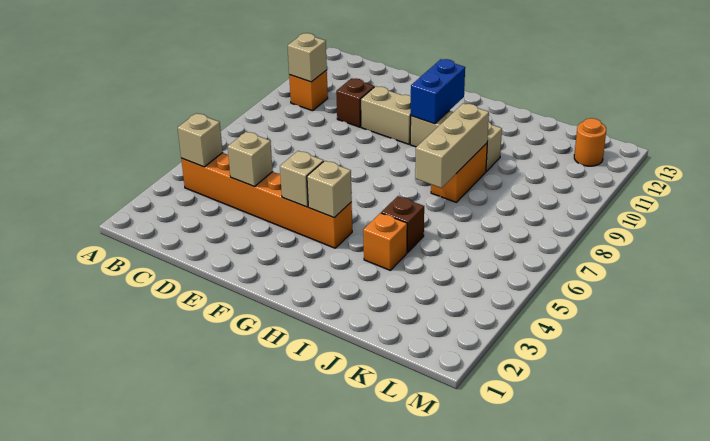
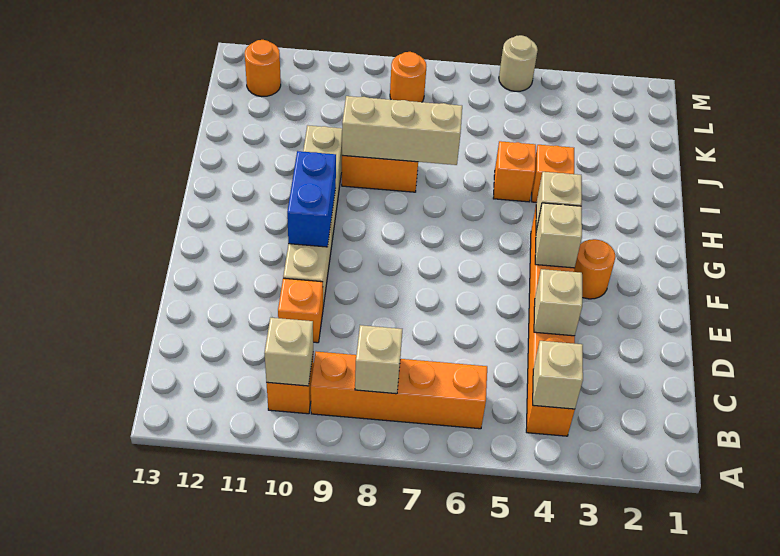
none -> orange brick B6:B9 level 1
none -> tan brick B8 level 2
brown brick D10 level 1 -> orange brick D10 level 1
none -> orange round brick F3 level 1
blue brick G10:G11 level 2 -> blue brick F10:G10 level 2
brown brick I5 level 1 -> orange brick I5 level 1
none -> orange round brick L8 level 1
none -> tan round brick M5 level 1

